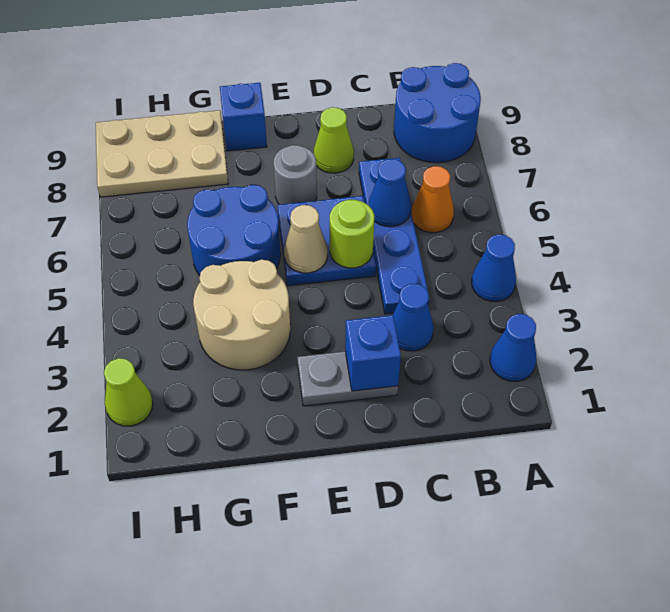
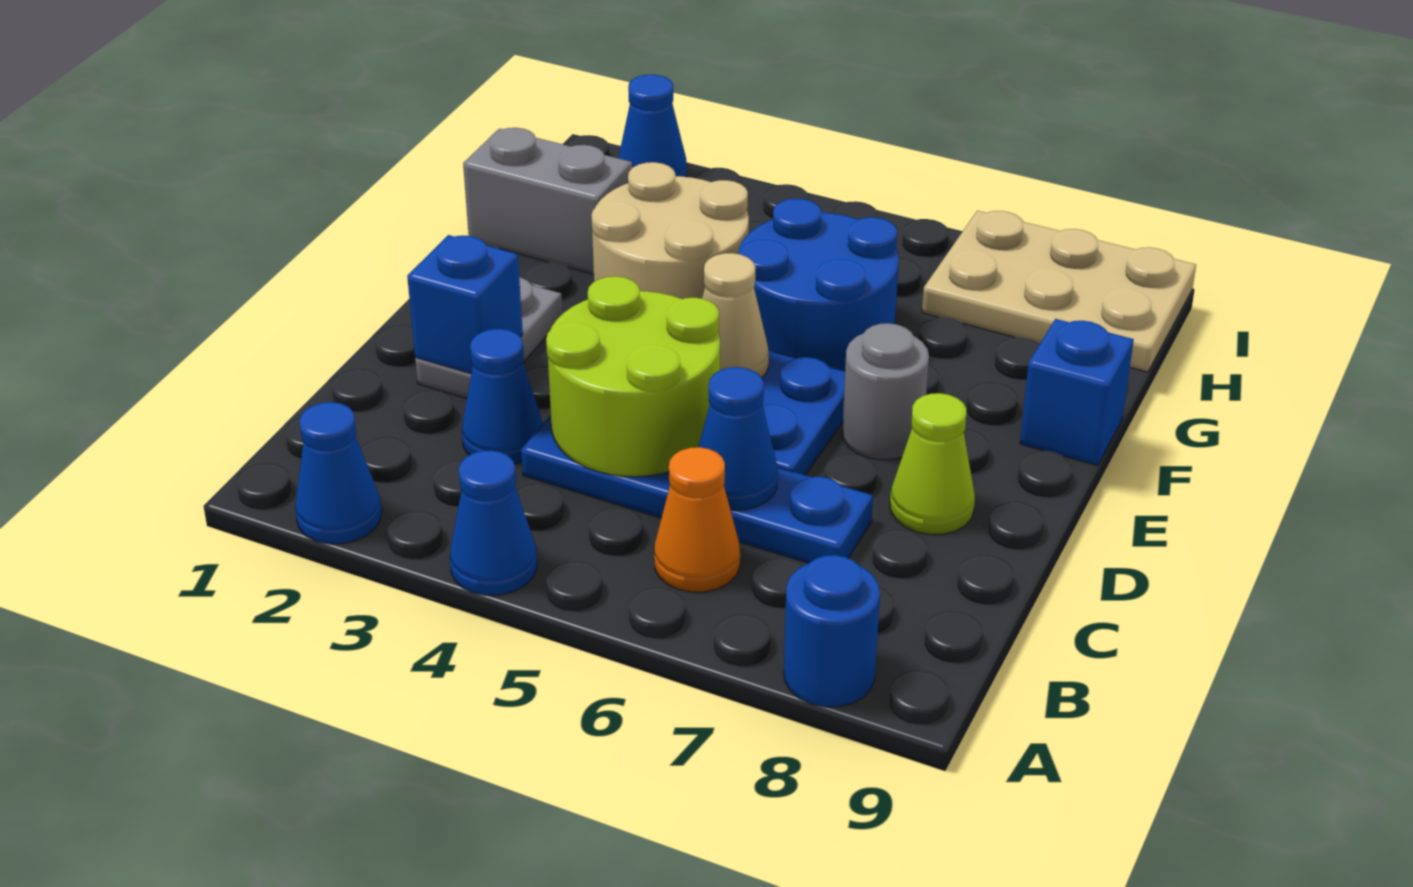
blue round brick A8:B9 level 1 -> blue round brick A8 level 1
lime round brick D5 level 2 -> lime round brick C4:D5 level 2
none -> grey brick G1:G2 level 1
tan plate G8:I9 level 1 -> tan plate H7:I9 level 1
lime cone I2 level 1 -> blue cone I2 level 1

